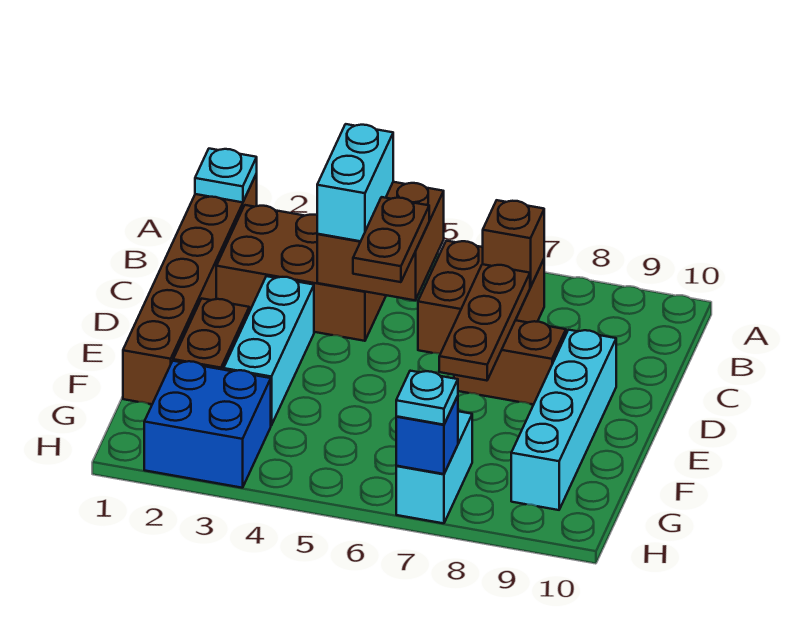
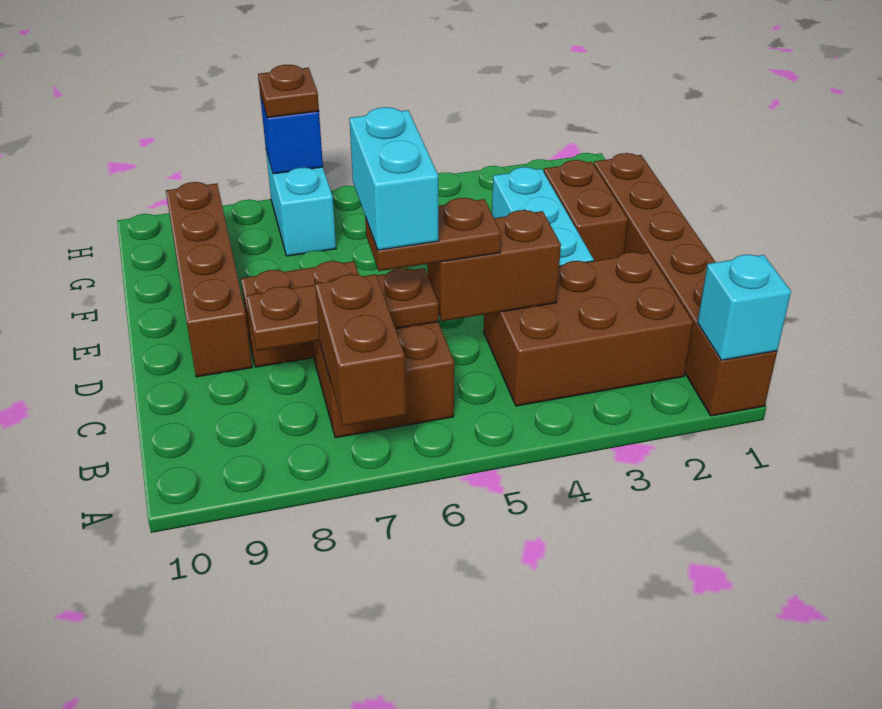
cyan plate A1 level 2 -> cyan brick A1 level 2
brown brick B4:C5 level 2 -> brown brick C4:C5 level 2
cyan brick B4:C4 level 3 -> cyan brick C6:D6 level 4
brown brick B7 level 2 -> brown brick A7:B7 level 2
brown plate C5:D5 level 3 -> brown plate C5:C6 level 3
brown plate C7:E7 level 2 -> brown plate C6:C8 level 2
cyan brick D9:G9 level 1 -> brown brick D9:G9 level 1
blue brick G2:H3 level 1 -> none
cyan plate H7 level 3 -> brown plate H7 level 3

